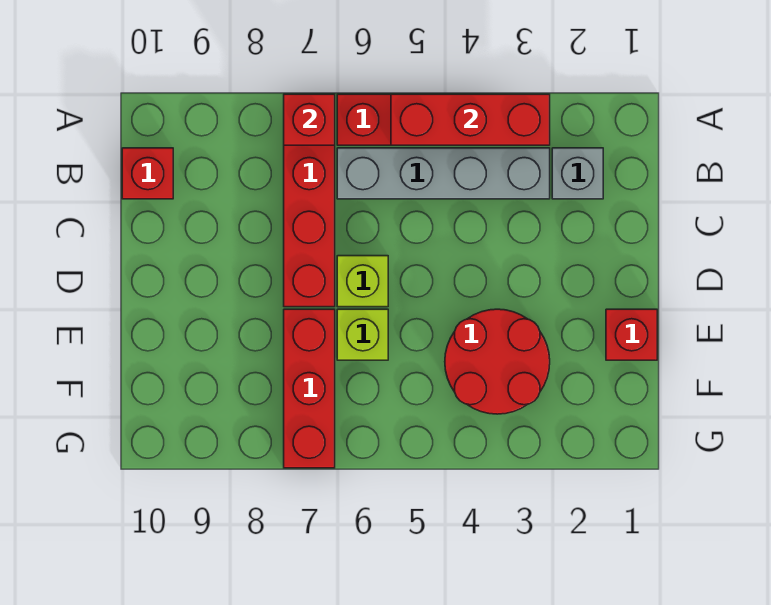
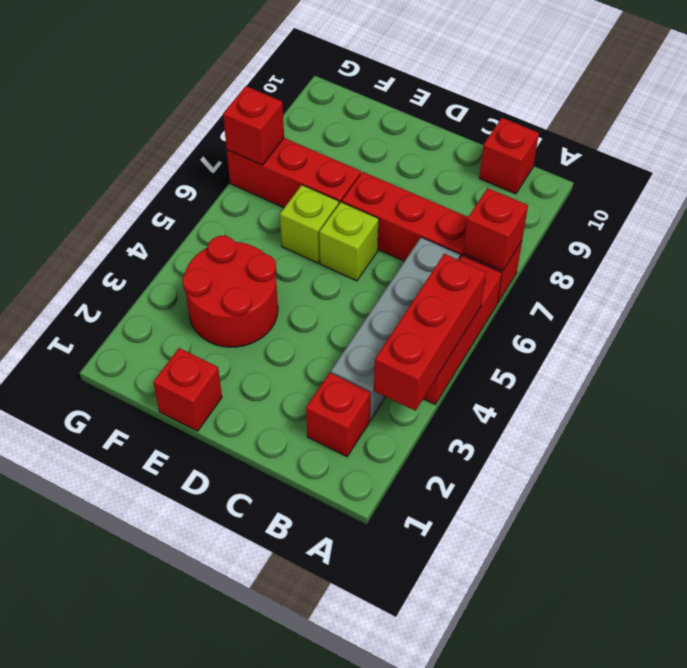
grey brick B2 level 1 -> red brick B2 level 1
none -> red brick G7 level 2

